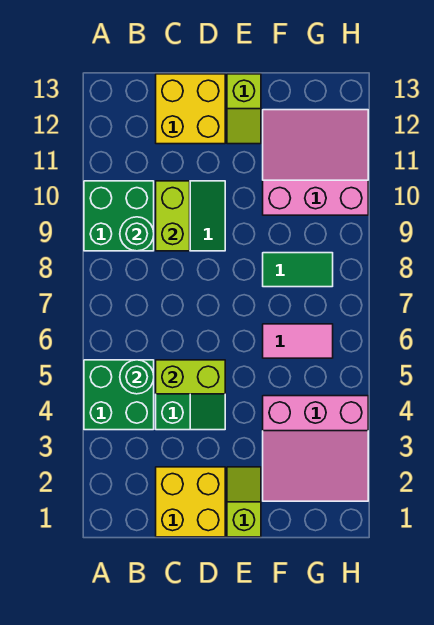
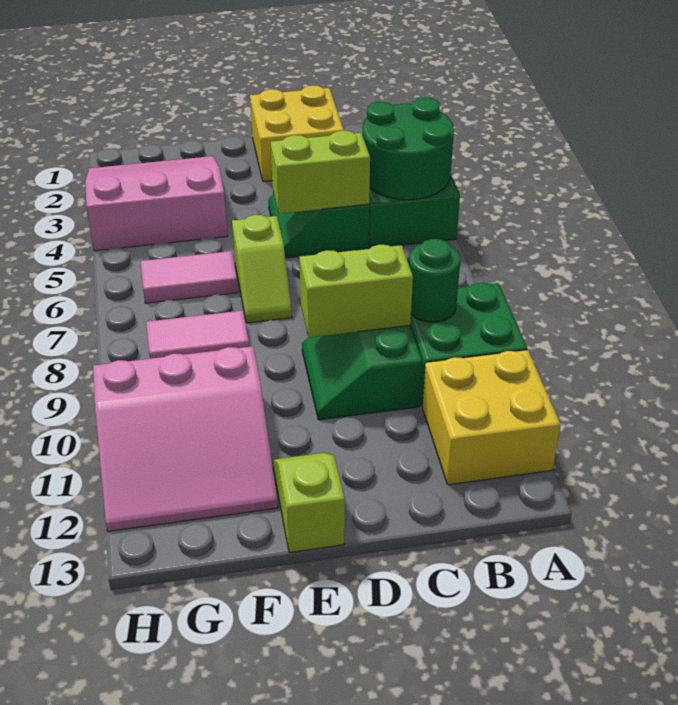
green round brick B5 level 2 -> green round brick A4:B5 level 2
lime brick C9:C10 level 2 -> lime brick C9:D9 level 2
yellow brick C12:D13 level 1 -> yellow brick A11:B12 level 1
lime slope E1:E2 level 1 top 1 -> lime slope E6:E7 level 1 top 6
green tile F8:G8 level 1 -> pink tile F8:G8 level 1

